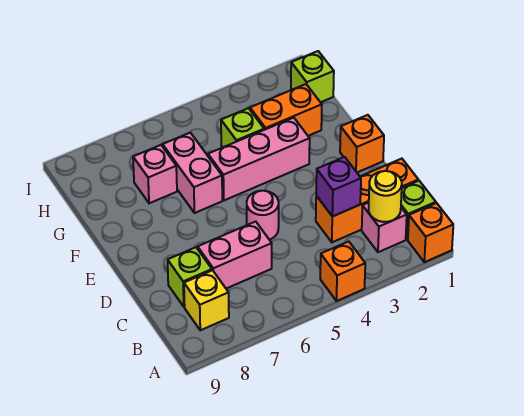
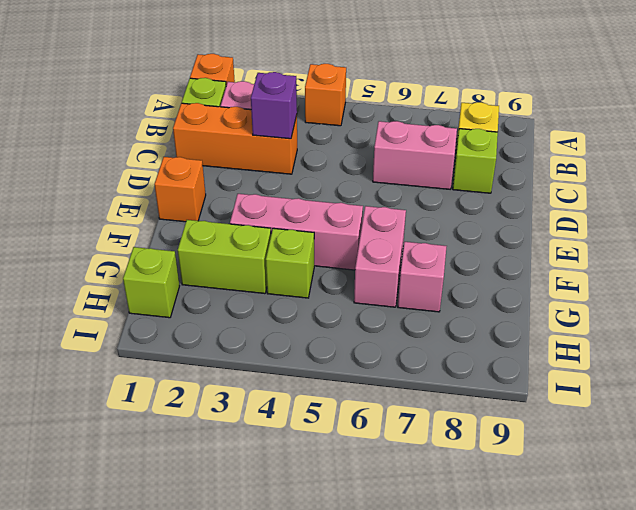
yellow round brick B2 level 2 -> none
pink round brick D5 level 1 -> none
orange brick G2:G3 level 1 -> lime brick G2:G3 level 1

